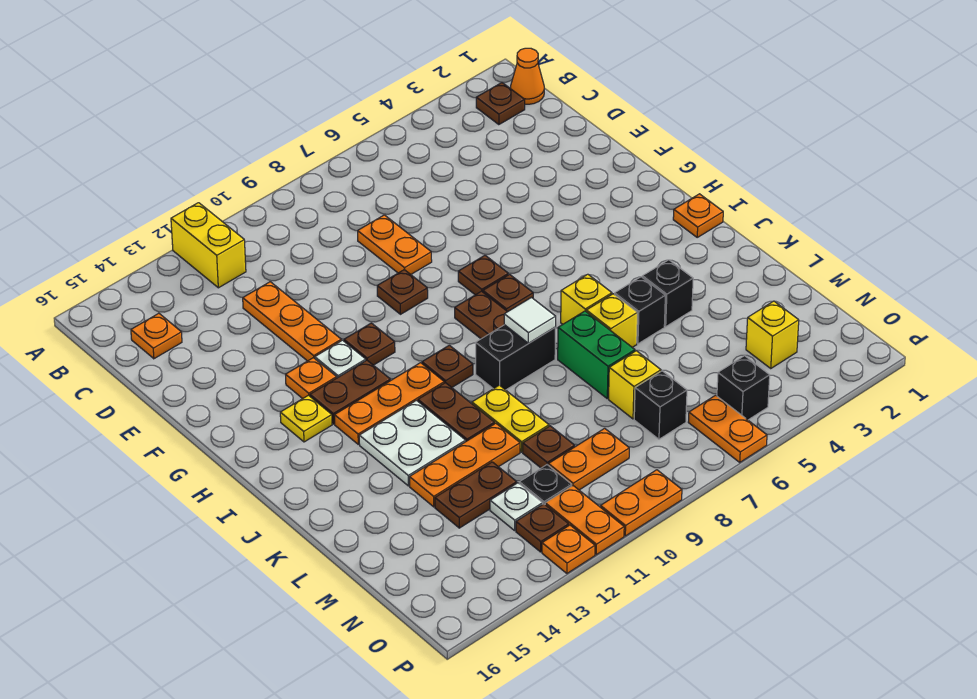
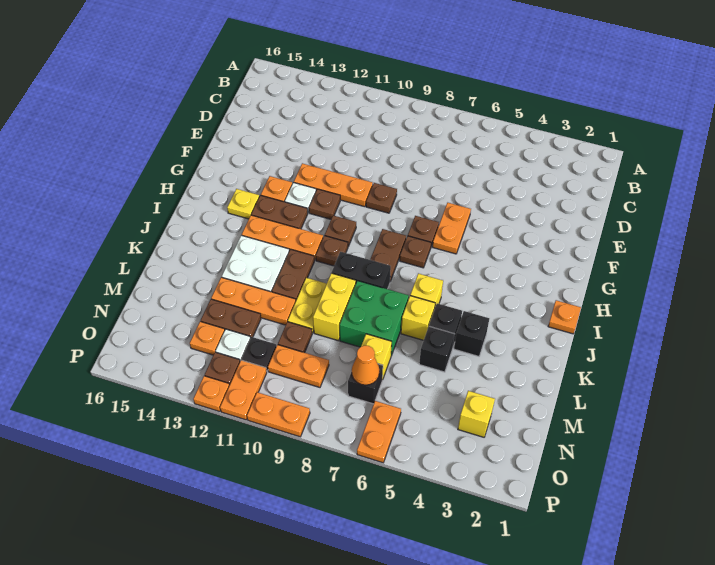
yellow brick A12:B12 level 1 -> yellow brick K9:L9 level 1
orange cone B1 level 1 -> orange cone N7 level 2
brown plate B2 level 1 -> brown plate H10 level 1
orange plate C15 level 1 -> orange plate N13 level 1
orange plate D8:E8 level 1 -> orange plate F6:G6 level 1
orange plate D12:F12 level 1 -> orange plate F10:F12 level 1
white tile J8 level 2 -> none
green brick K7:L7 level 1 -> green brick K7:L8 level 1
black brick O5 level 1 -> black brick L5 level 1

